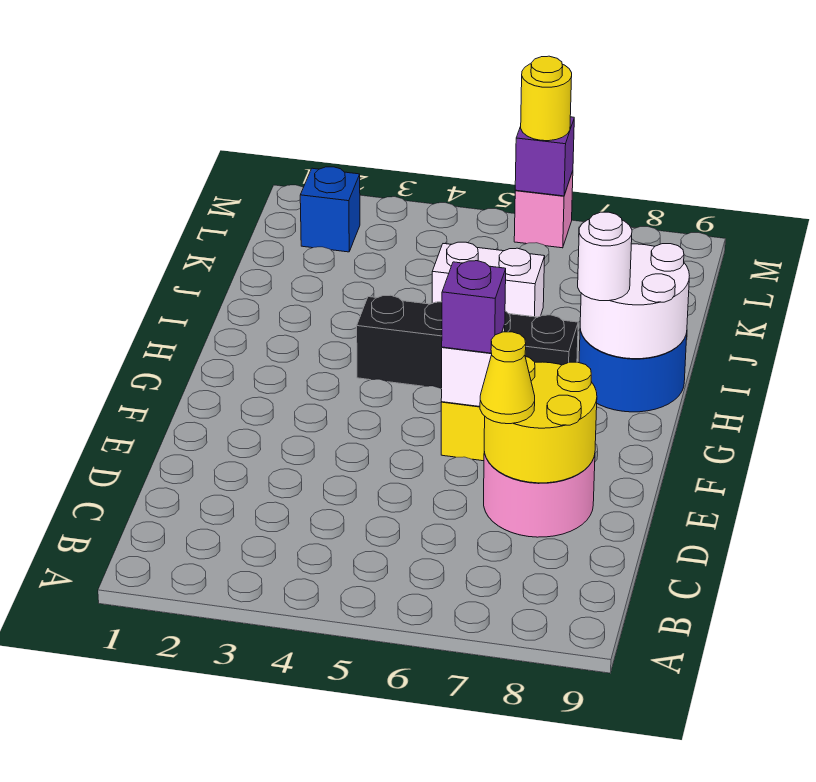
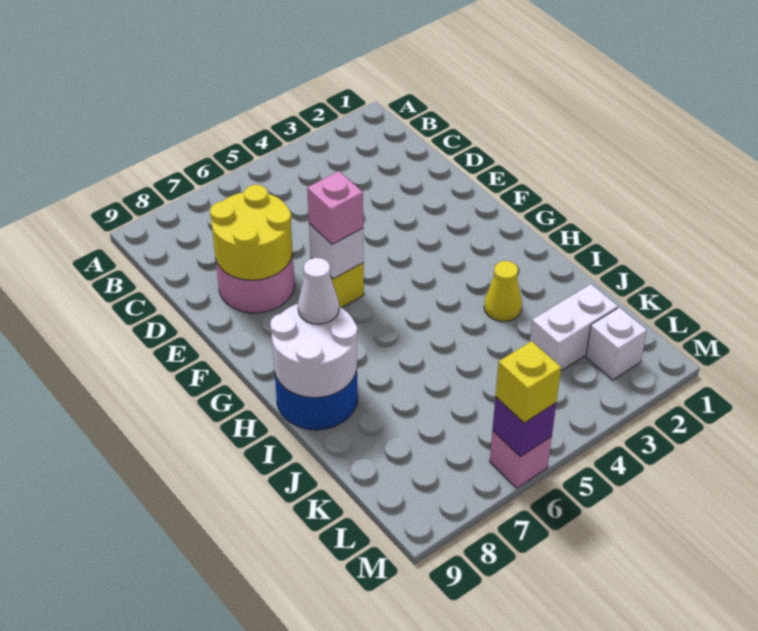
yellow cone D7 level 3 -> yellow cone I3 level 1
purple brick F6 level 3 -> pink brick F6 level 3
black brick H4:H7 level 1 -> none
white round brick H8 level 3 -> white cone H8 level 3
white brick J5:J6 level 1 -> white brick K2:K3 level 1
blue brick L2 level 1 -> white brick L2 level 1
yellow round brick M6 level 3 -> yellow brick M6 level 3

